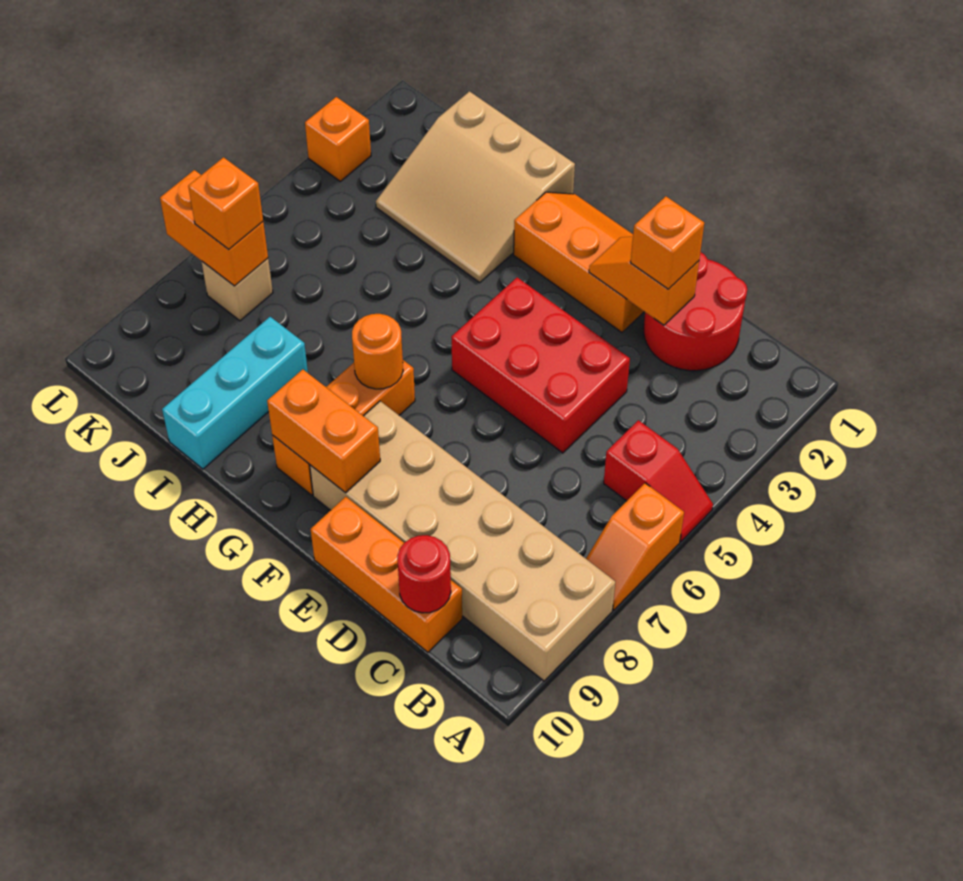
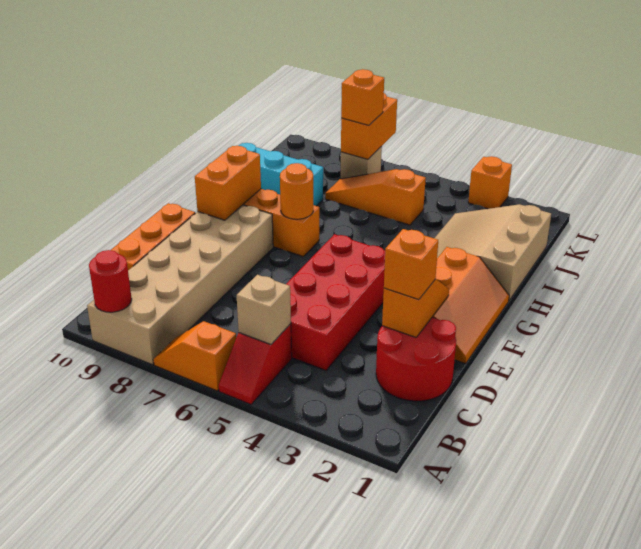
none -> tan brick B5 level 2
red round brick C10 level 2 -> red round brick A9 level 2
red brick D4:F5 level 1 -> red brick C4:F5 level 1
none -> orange slope J5:J7 level 1 top 5

